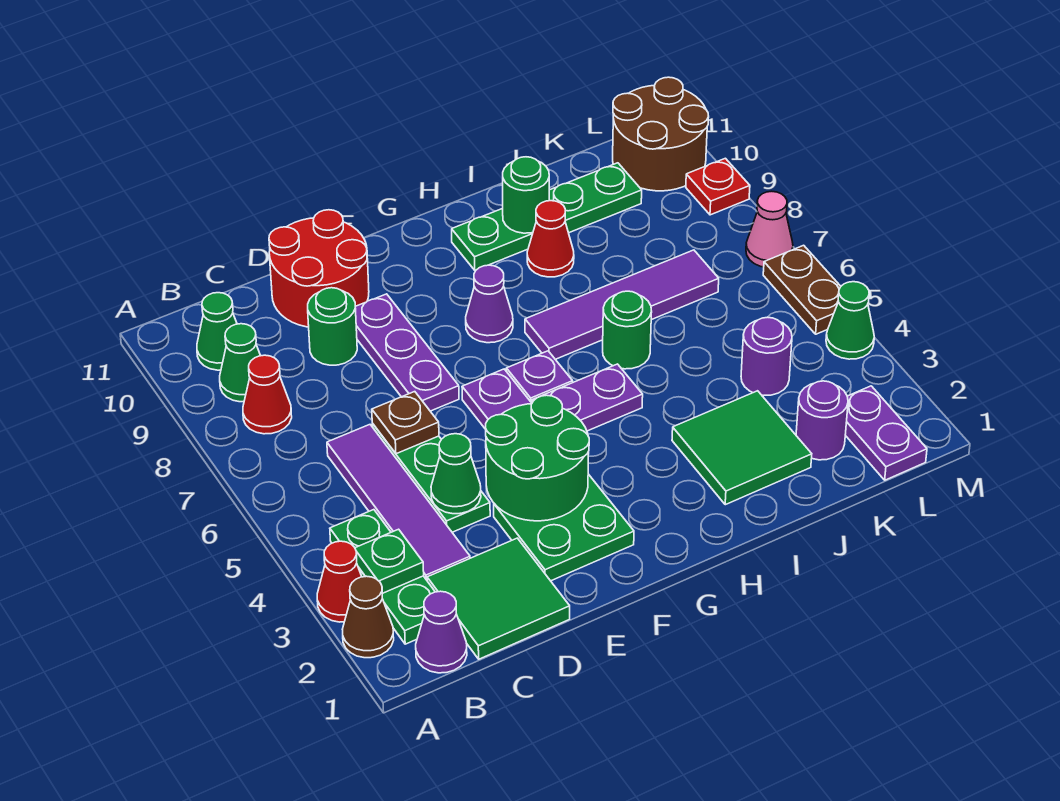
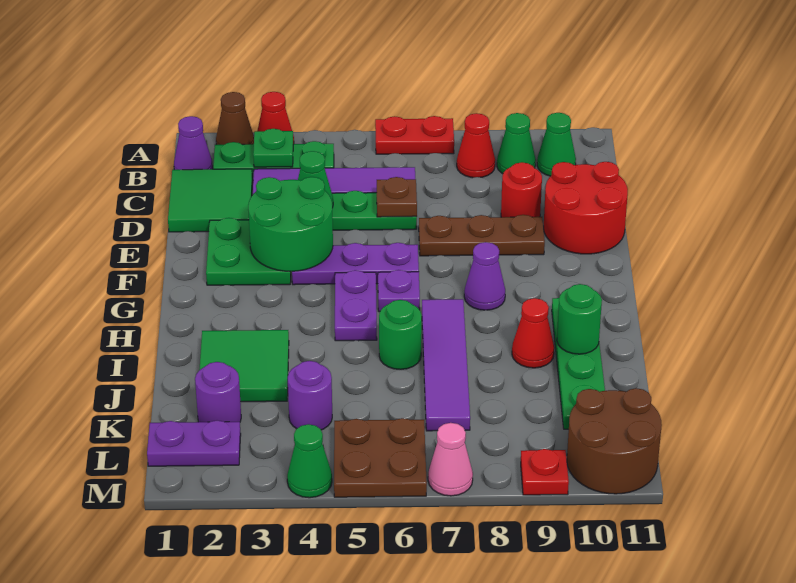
none -> red plate A6:A7 level 1
green round brick D9 level 1 -> red round brick D9 level 1
purple plate E7:E9 level 1 -> brown plate E7:E9 level 1
brown plate M5:M6 level 1 -> brown plate L5:M6 level 1

